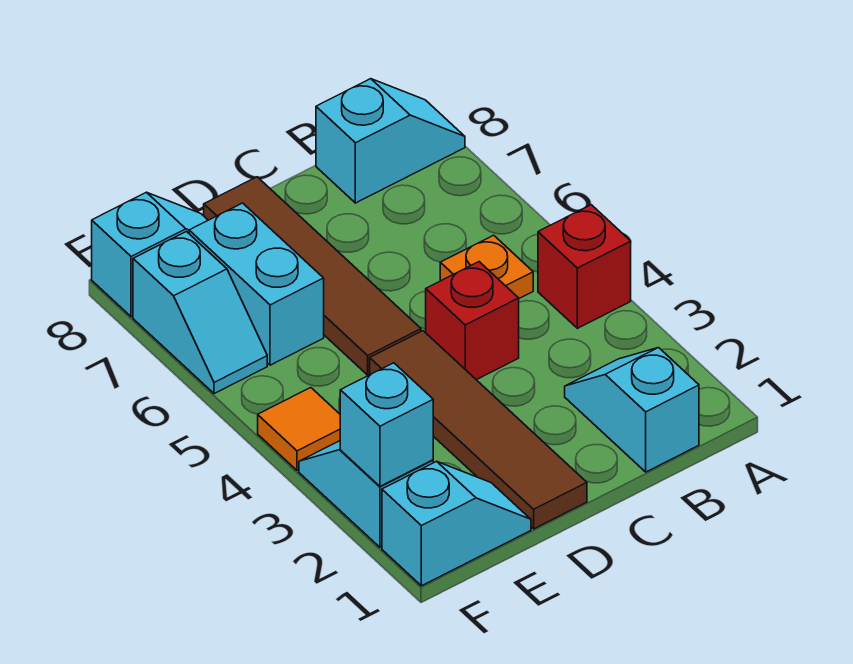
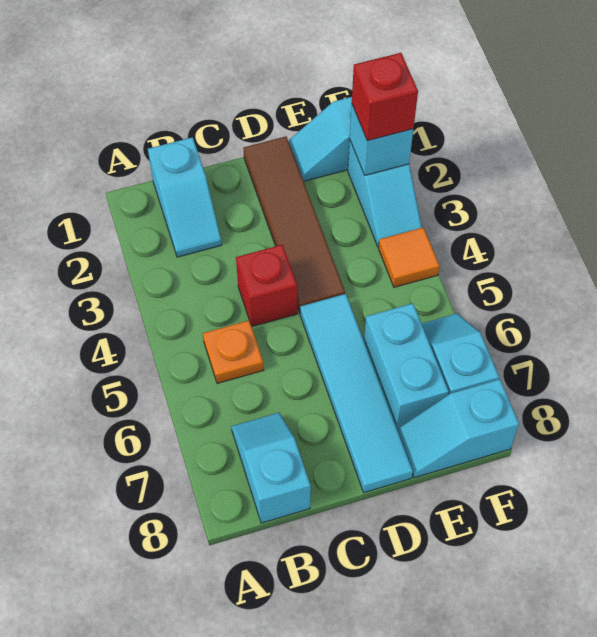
red brick A4 level 1 -> red brick F2 level 3
cyan slope A8:B8 level 1 top B -> cyan slope B7:B8 level 1 top 8
brown tile D5:D8 level 1 -> cyan tile D5:D8 level 1

